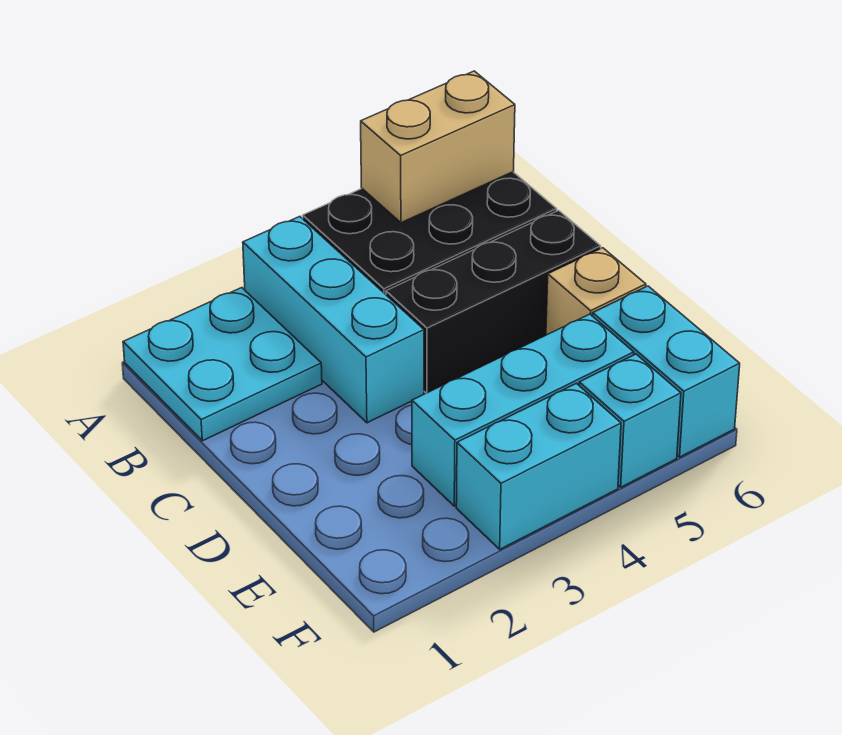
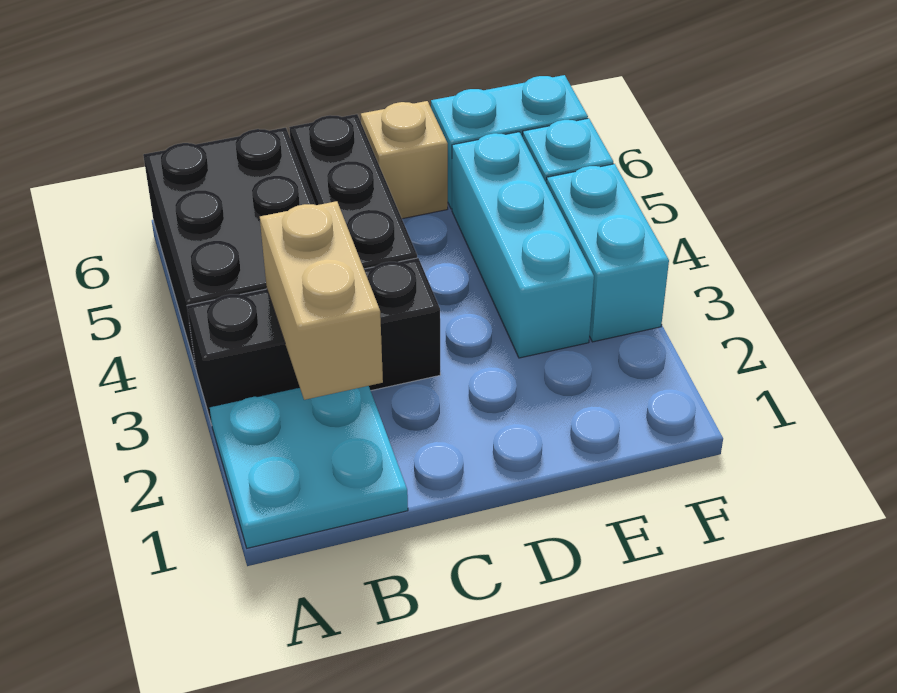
cyan brick A3:C3 level 1 -> black brick A3:C3 level 1
tan brick A5:A6 level 2 -> tan brick B2:B3 level 2

